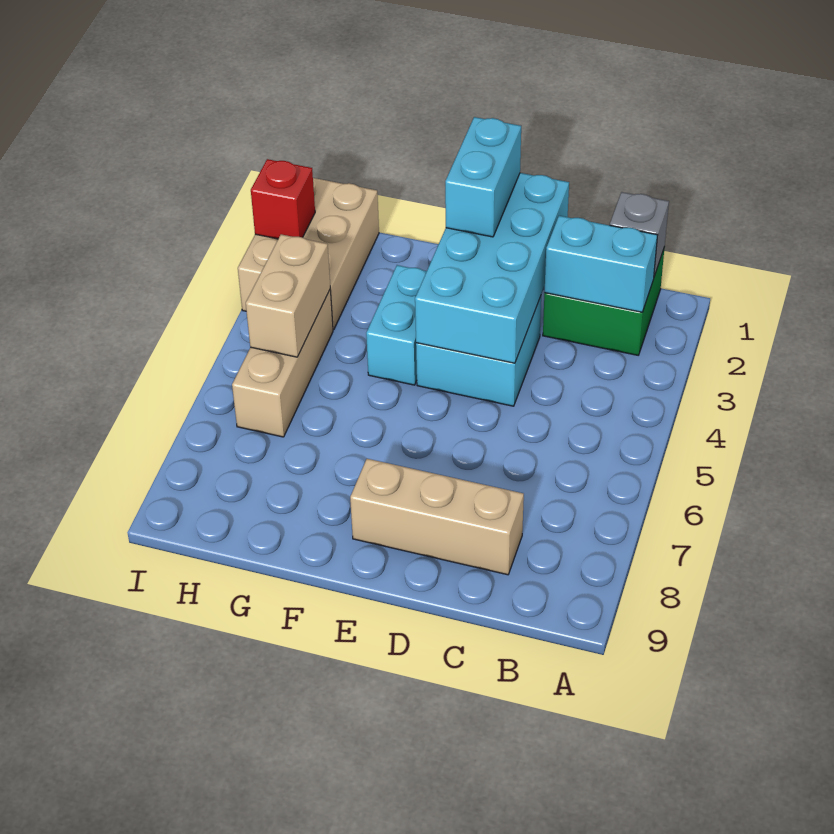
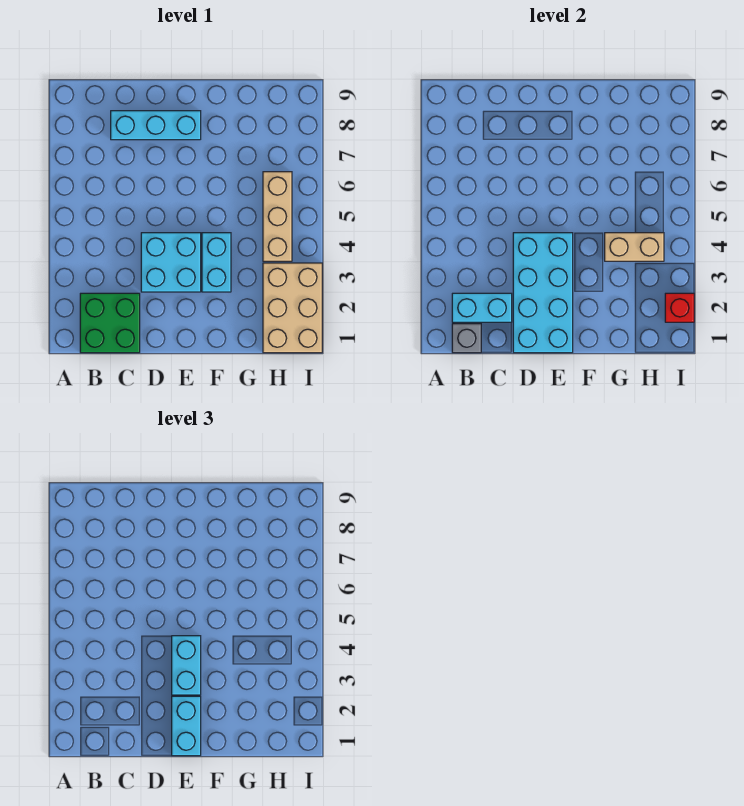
tan brick C8:E8 level 1 -> cyan brick C8:E8 level 1
none -> cyan brick E3:E4 level 3
tan brick H4:H5 level 2 -> tan brick G4:H4 level 2

